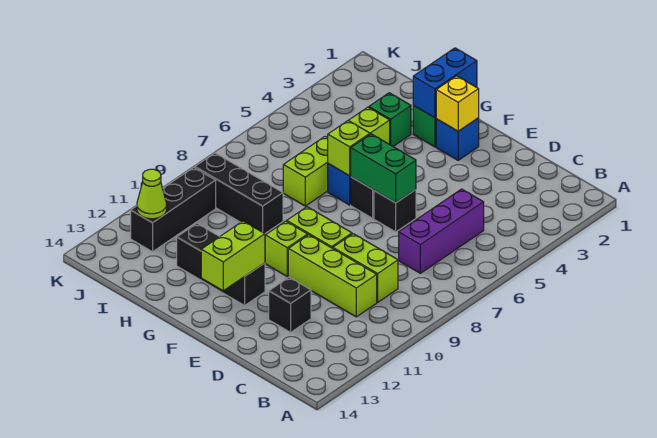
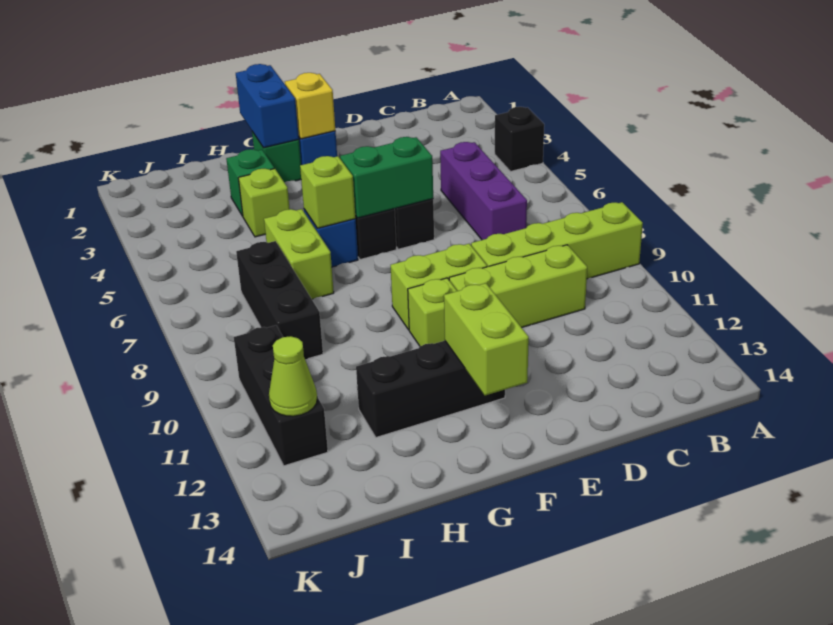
lime brick C9:D9 level 1 -> lime brick A9:D9 level 1
black brick D12 level 1 -> black brick A4 level 1
black brick H9:J9 level 1 -> black brick I7:I9 level 1

